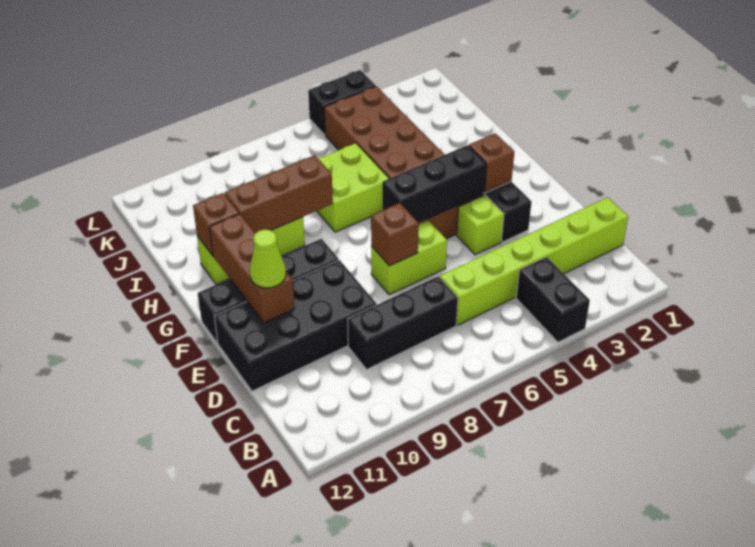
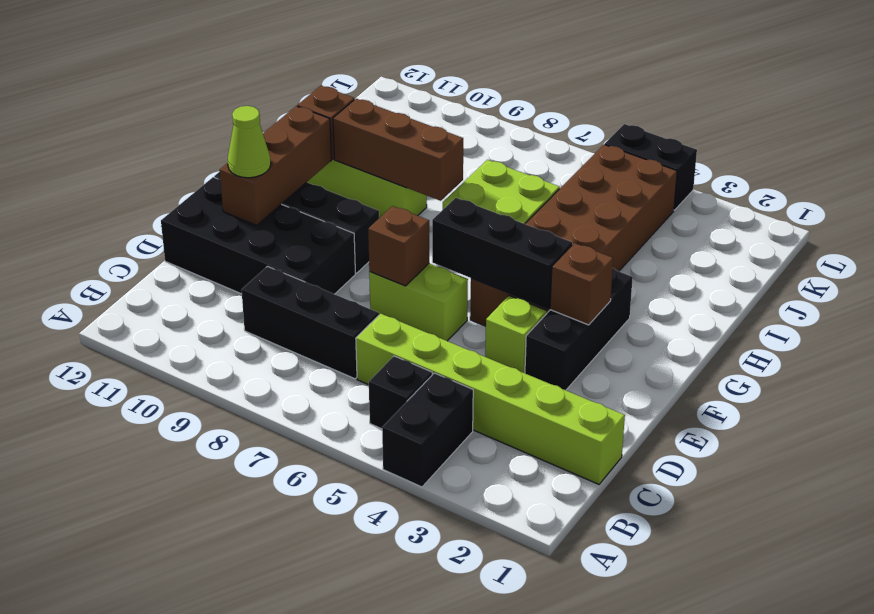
none -> black brick B5 level 1

